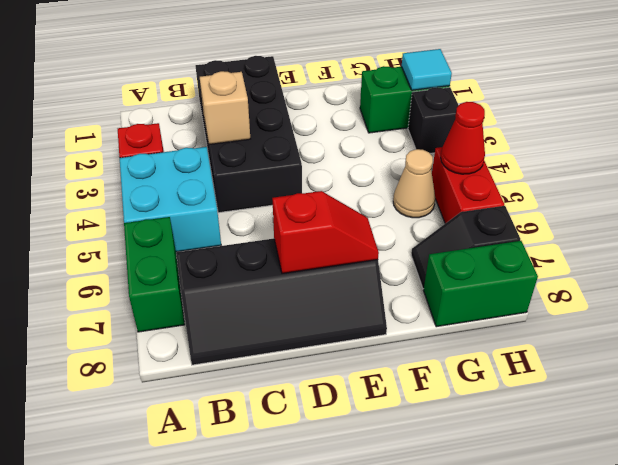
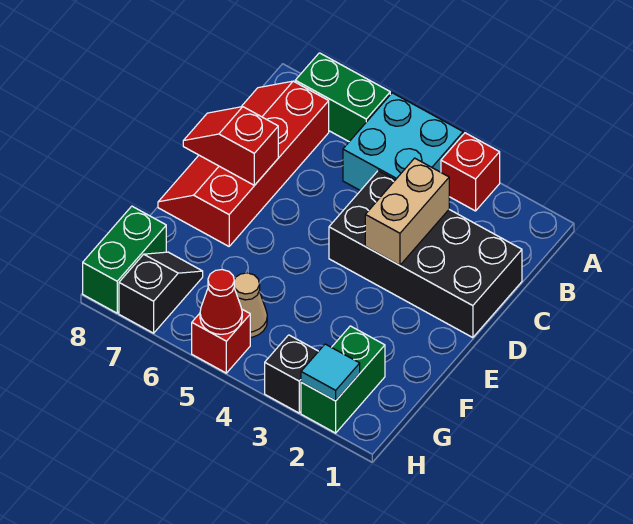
black slope B7:E8 level 1 top 7 -> red slope B7:E8 level 1 top 7
tan brick C3 level 2 -> tan brick C3:D3 level 2
red slope D7:E7 level 2 top D -> red slope D7:D8 level 2 top 7
red brick H5:H6 level 1 -> red brick H5 level 1

